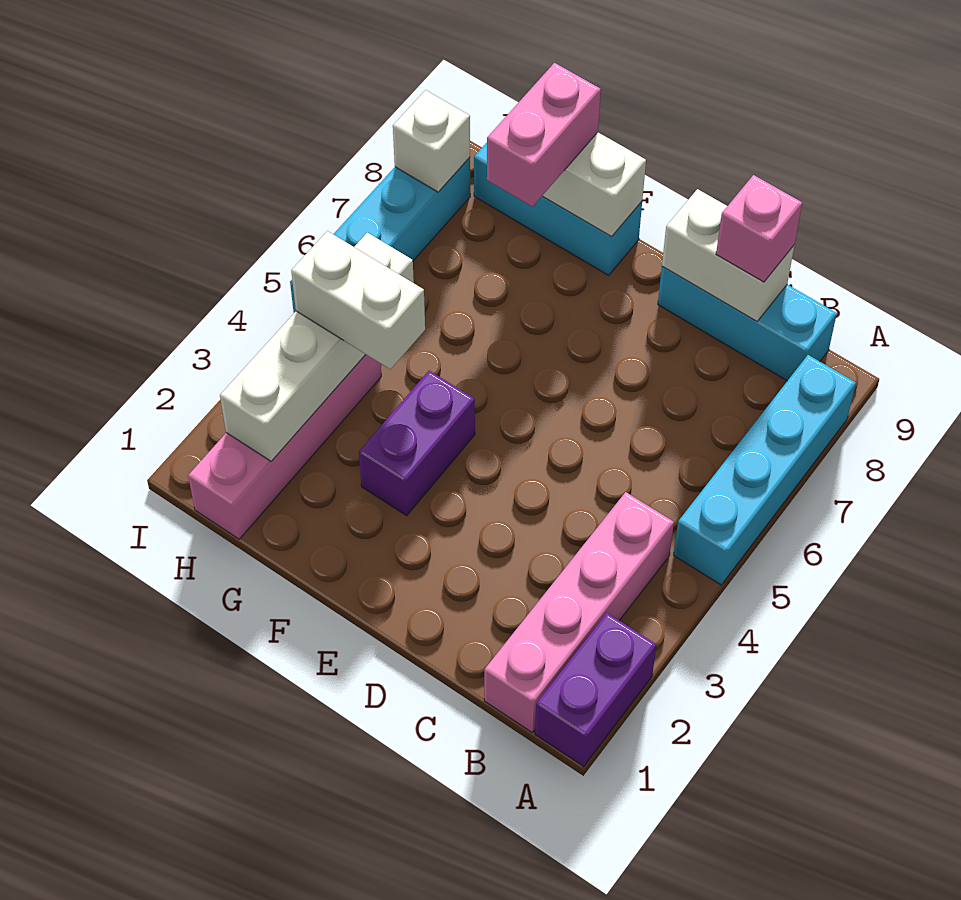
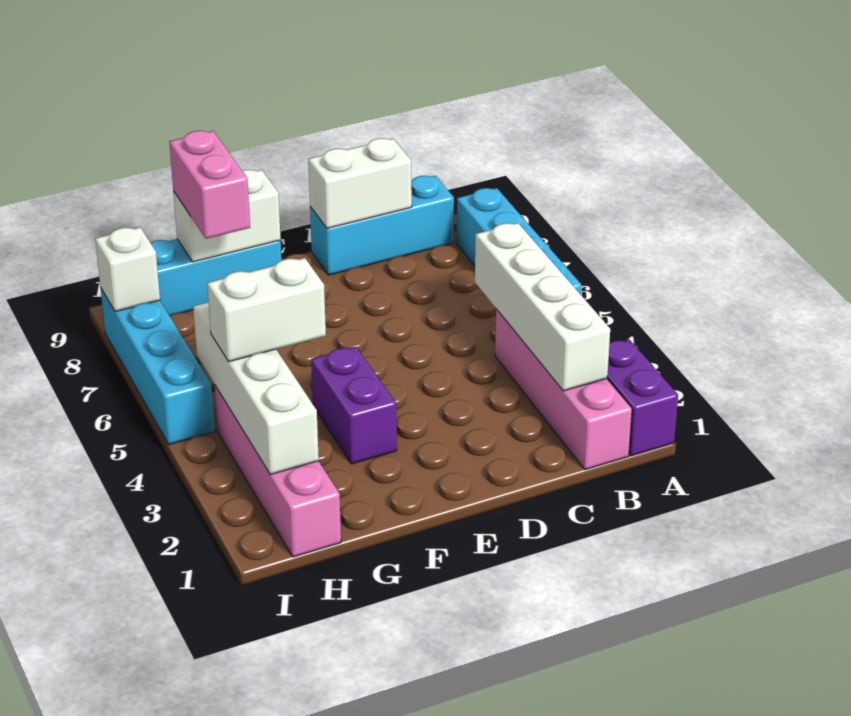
none -> white brick B2:B5 level 2
pink brick C9 level 3 -> none

